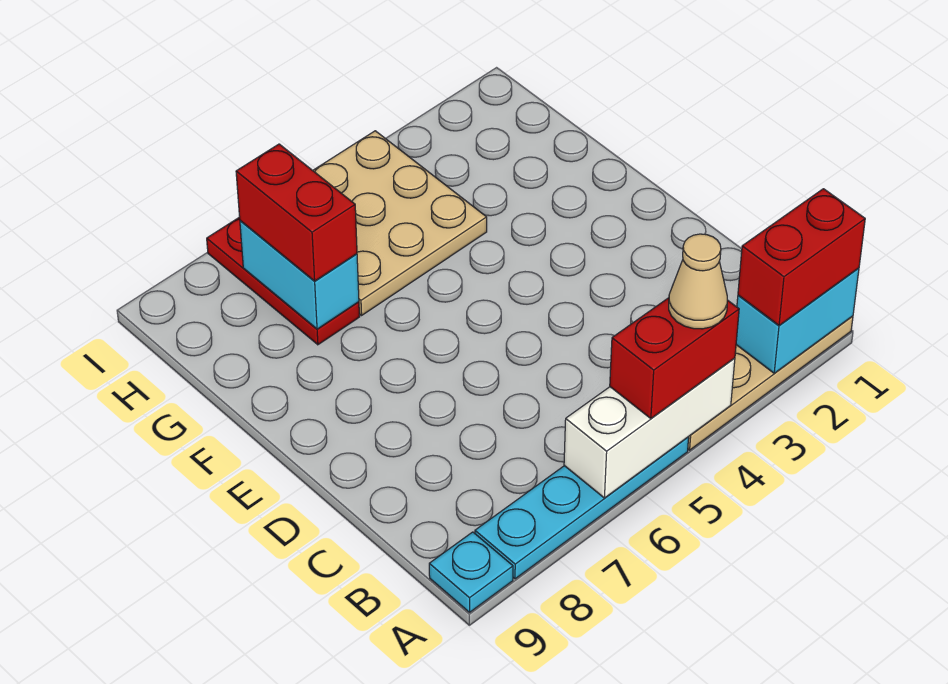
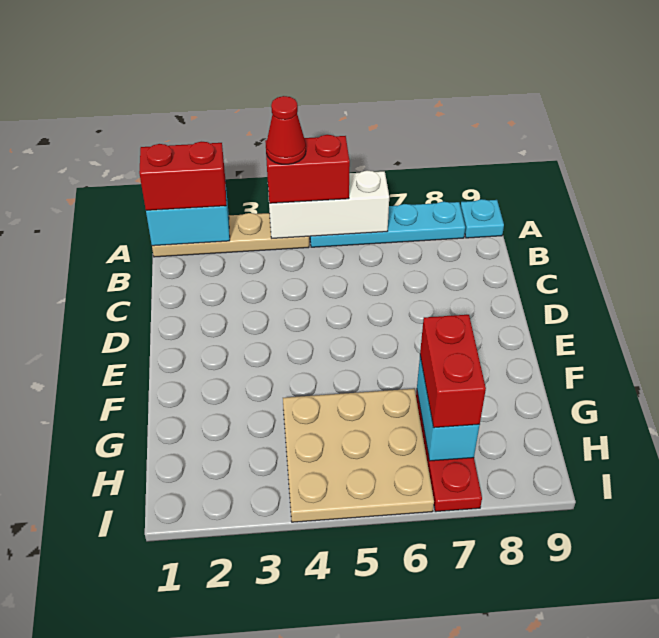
tan cone A4 level 4 -> red cone A4 level 4

